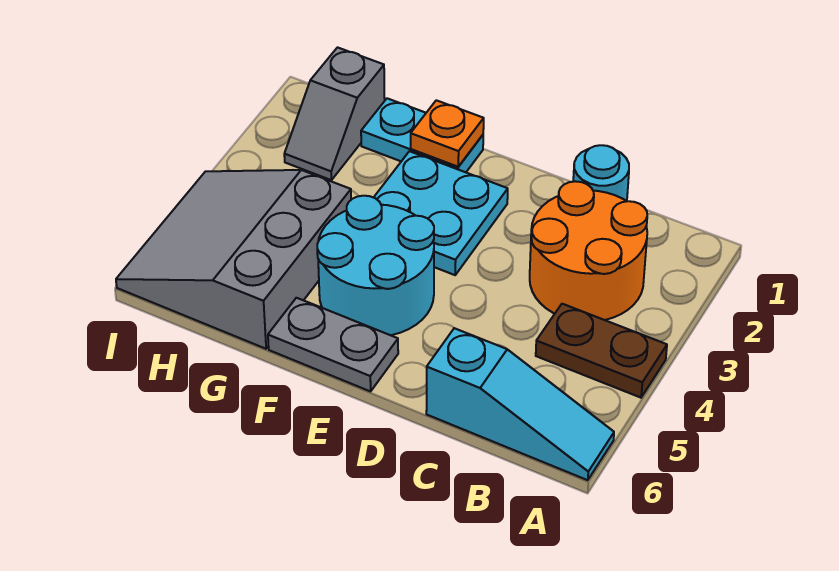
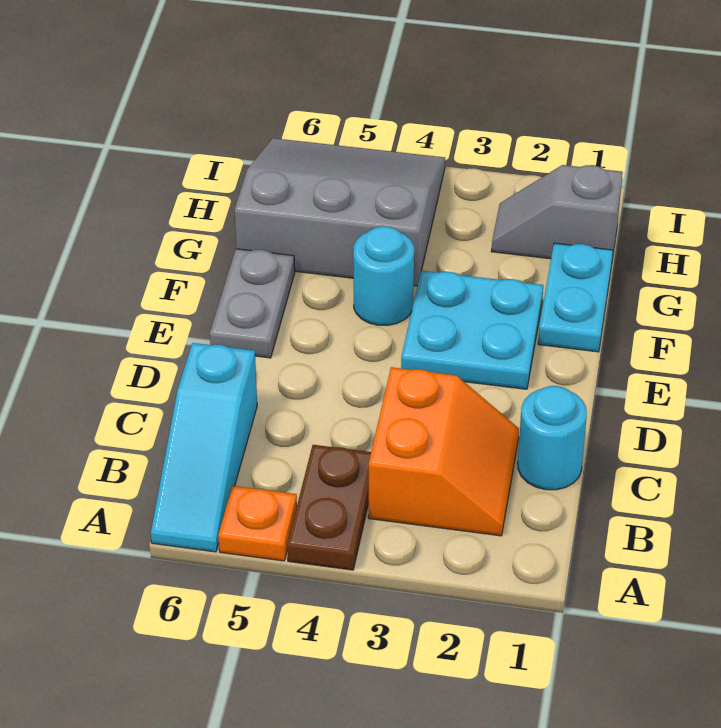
orange round brick B2:C3 level 1 -> orange slope B2:C3 level 1 top 3
cyan round brick E4:F5 level 1 -> cyan round brick F4 level 1
orange plate F1 level 2 -> orange plate A5 level 1

